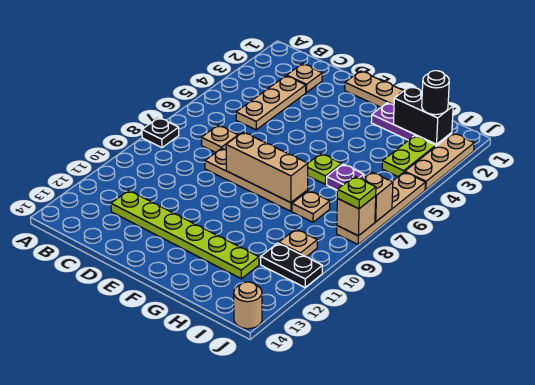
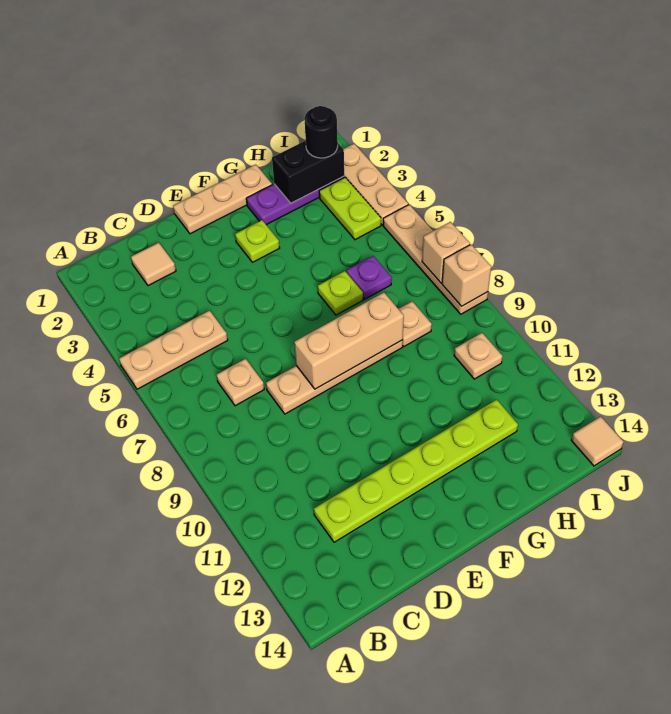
black plate A8 level 1 -> none
tan plate C2 level 1 -> tan tile C2 level 1
tan plate C3:C5 level 1 -> tan plate A5:C5 level 1
black plate I11:J11 level 1 -> none
lime plate J8 level 3 -> lime plate F3 level 1
tan round brick J14 level 1 -> tan tile J14 level 1

